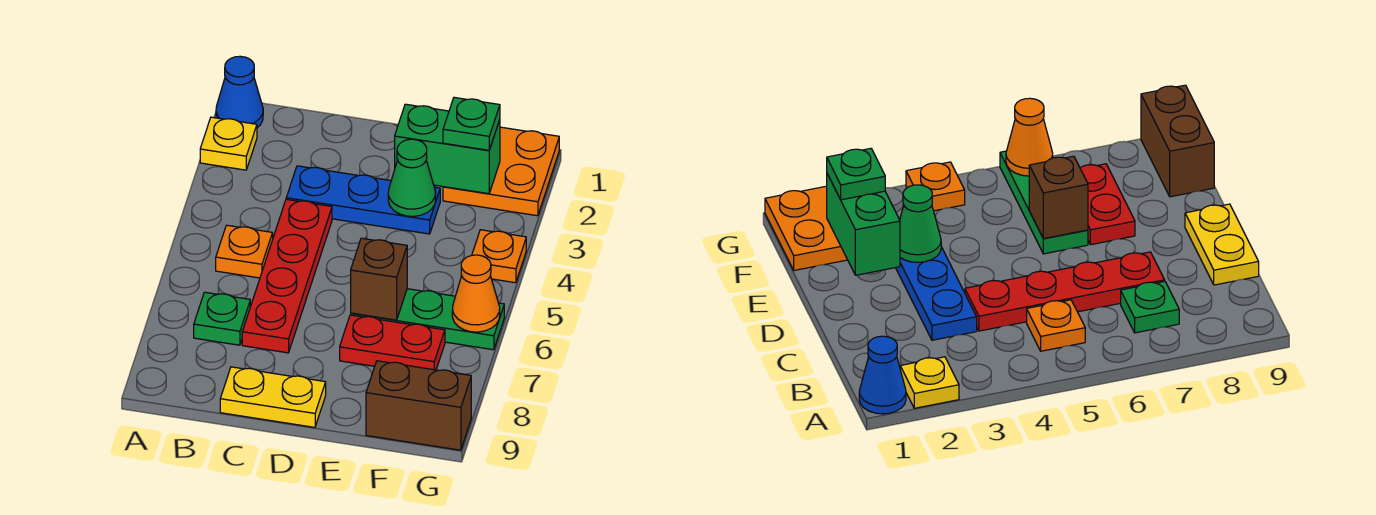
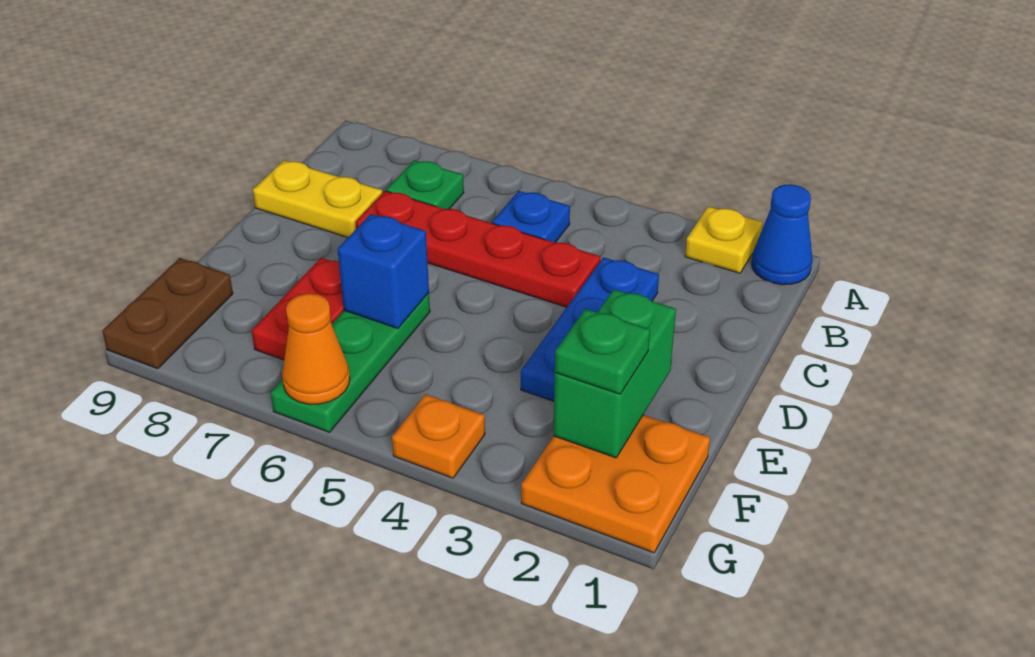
orange plate B5 level 1 -> blue plate B5 level 1
yellow plate C9:D9 level 1 -> yellow plate C8:C9 level 1
green cone E3 level 2 -> none
brown brick E6 level 2 -> blue brick E6 level 2
brown brick F9:G9 level 1 -> brown plate F9:G9 level 1

